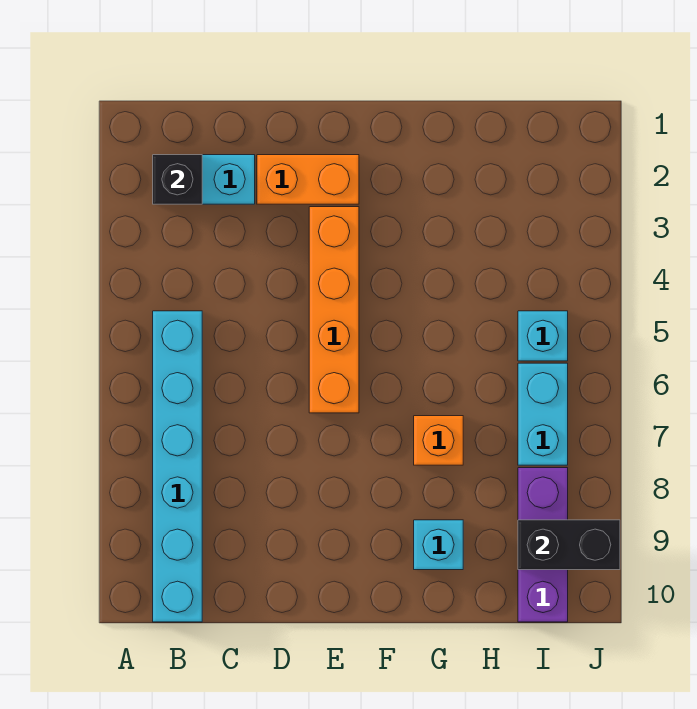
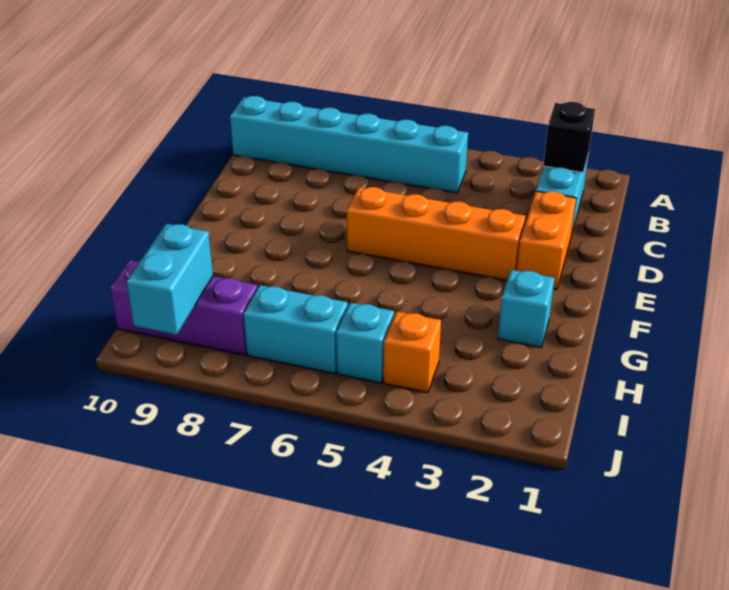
orange brick G7 level 1 -> orange brick I4 level 1
cyan brick G9 level 1 -> cyan brick G2 level 1
black brick I9:J9 level 2 -> cyan brick I9:J9 level 2

